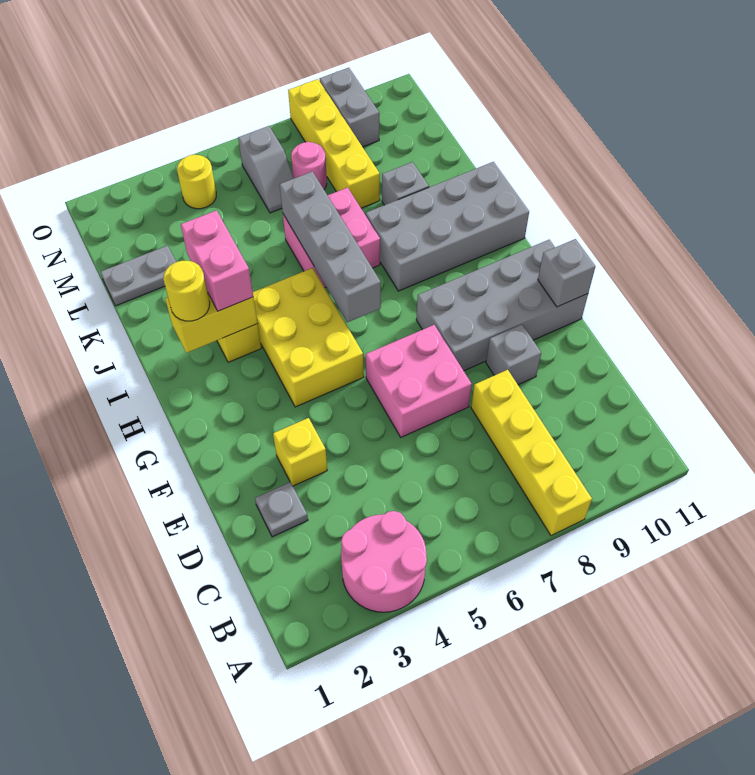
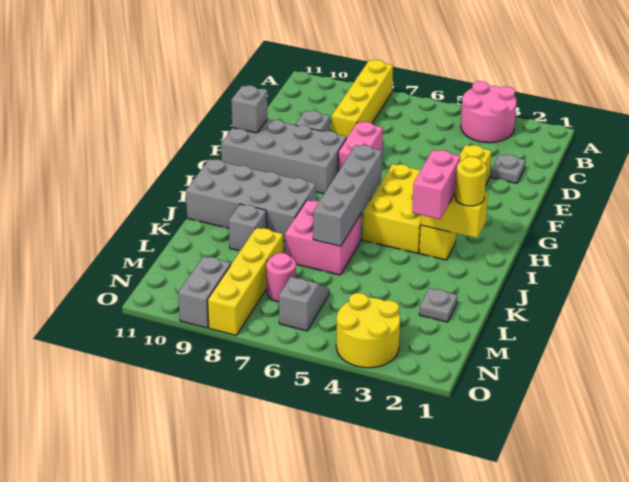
pink brick E6:F7 level 1 -> pink brick E7:F7 level 1
grey plate L1:L2 level 1 -> grey plate L2 level 1
yellow round brick N4 level 1 -> yellow round brick N3:O4 level 1

